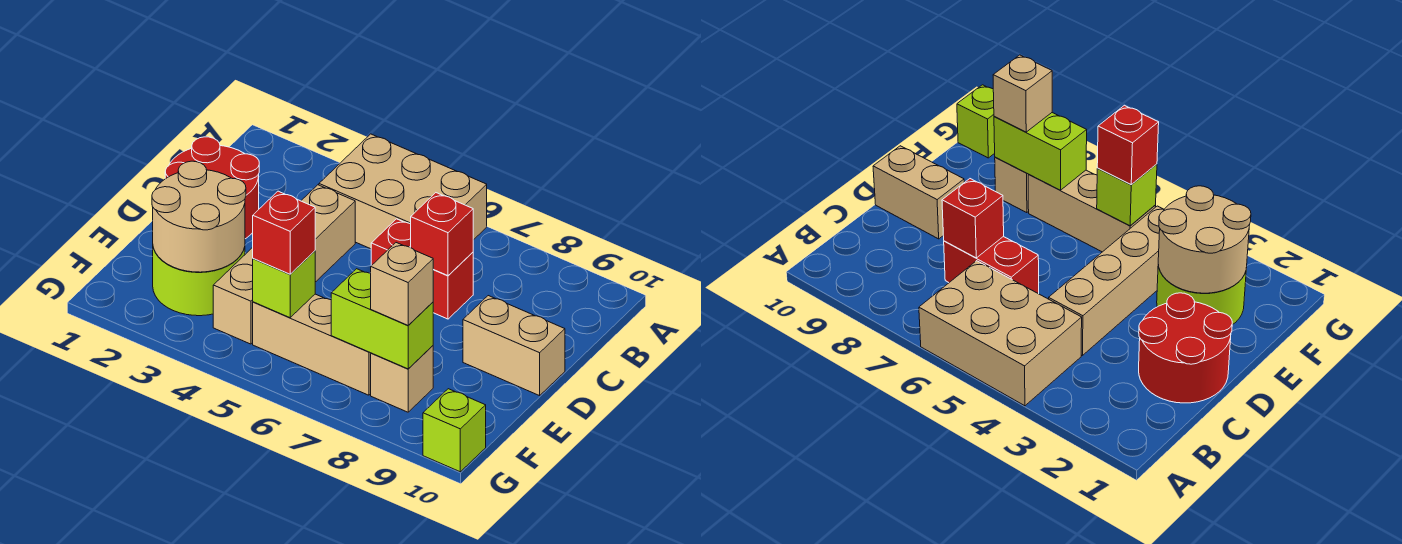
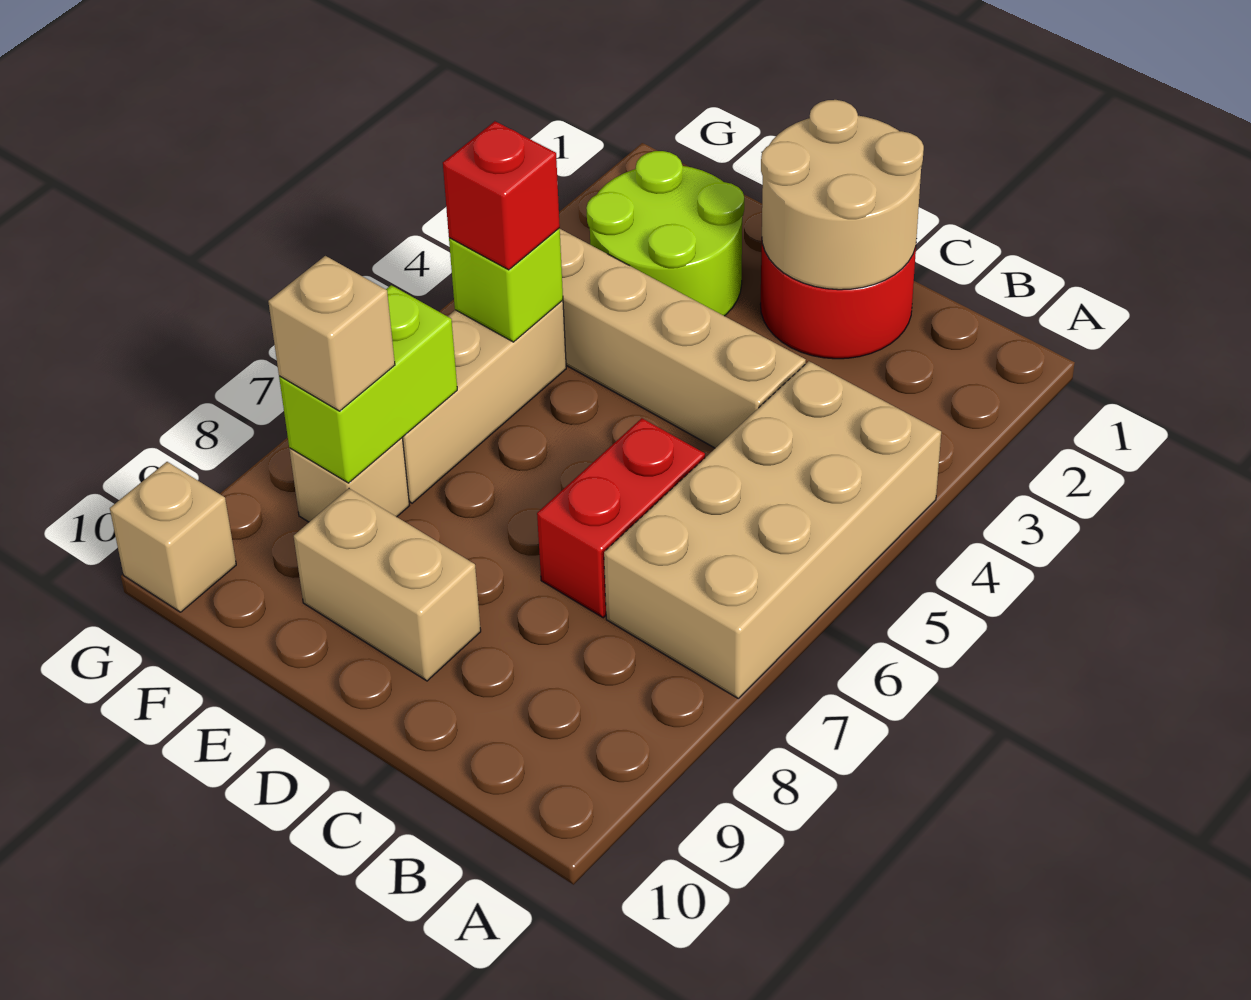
tan brick A4:B6 level 1 -> tan brick A4:B7 level 1
red brick C7 level 2 -> none
tan brick D9:D10 level 1 -> tan brick D9:E9 level 1
tan round brick E2:F3 level 2 -> tan round brick C1:D2 level 2
lime brick G10 level 1 -> tan brick G10 level 1

